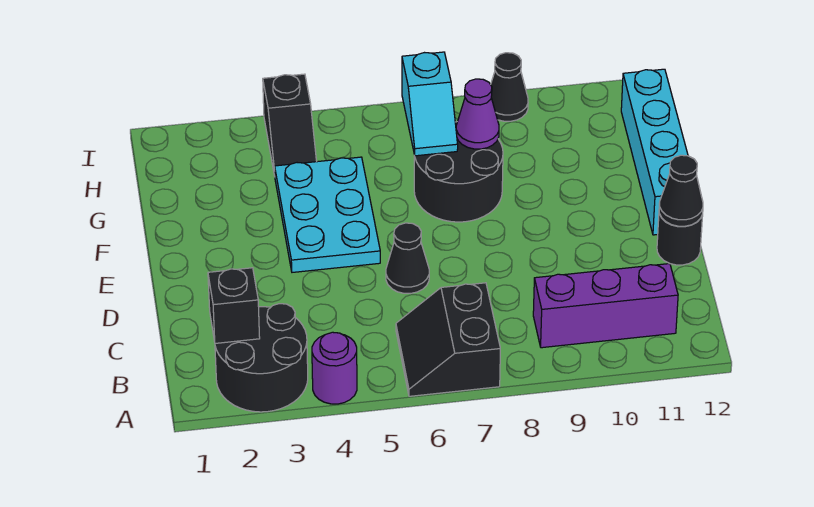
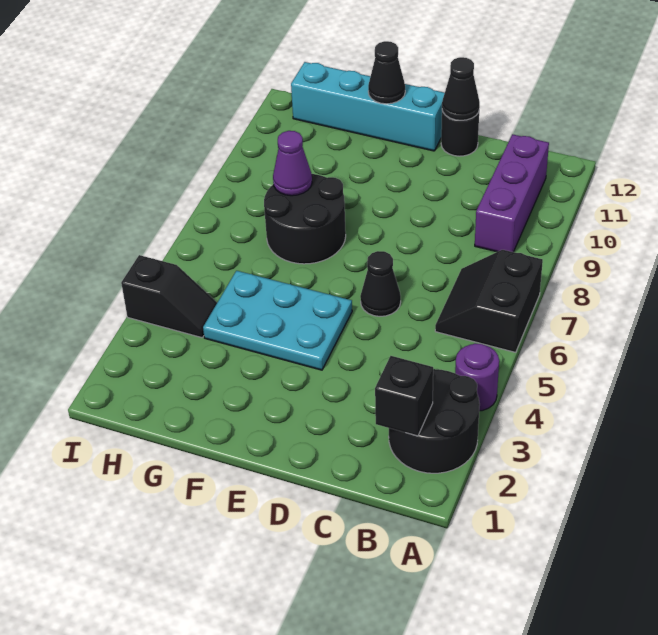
black slope A6:B7 level 1 top 7 -> black slope A6:B7 level 1 top A
cyan slope G7:H7 level 2 top H -> none
black cone I9 level 1 -> black cone F12 level 2

